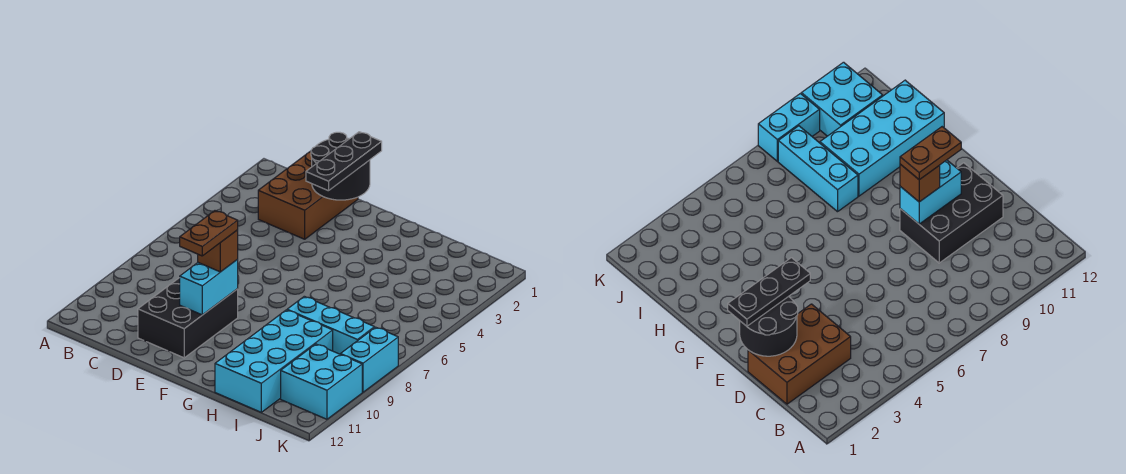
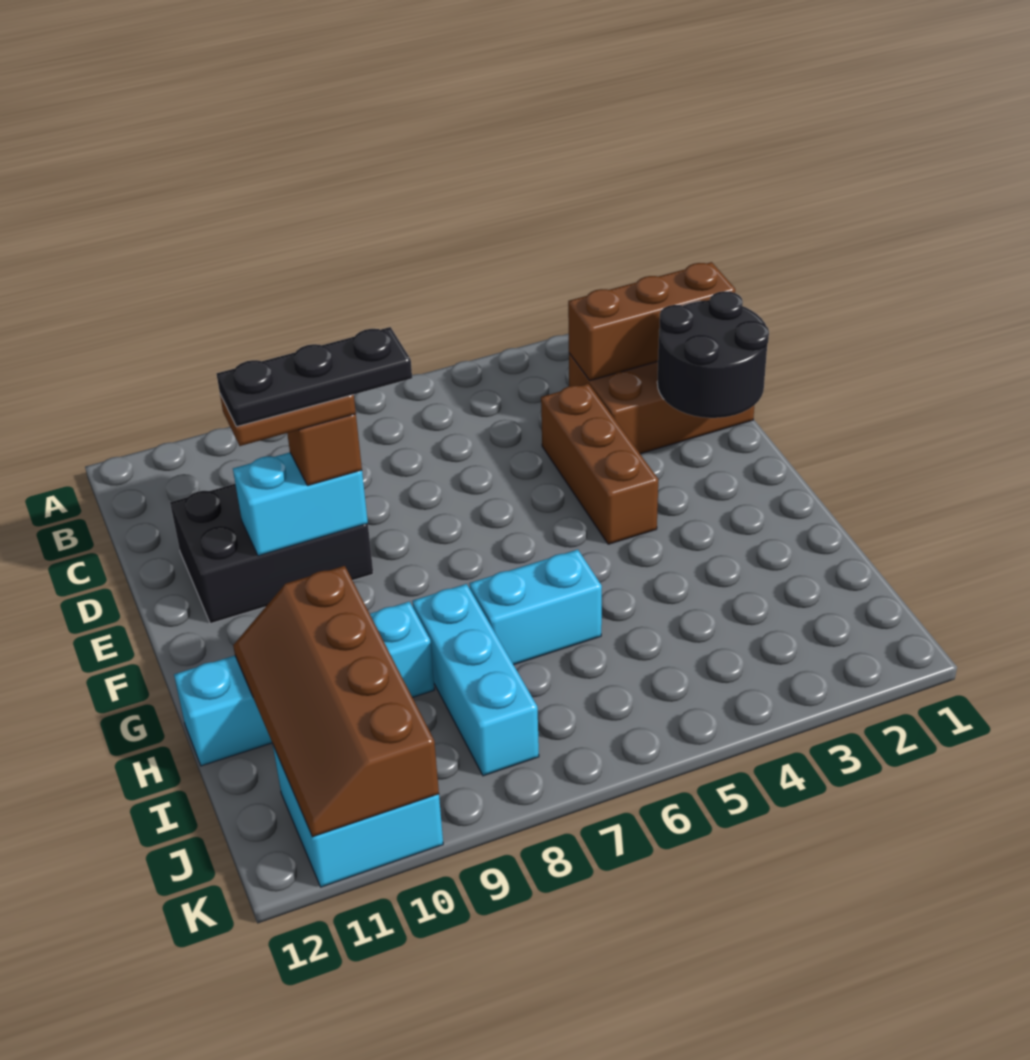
none -> brown brick C1:C3 level 2
none -> brown brick D4:F4 level 1
black plate E1:E3 level 3 -> black plate E8:E10 level 5
cyan brick H9:I12 level 1 -> cyan brick H9:H12 level 1
none -> brown slope H10:K11 level 2 top 10
cyan brick K8:K9 level 1 -> cyan brick H6:H7 level 1

